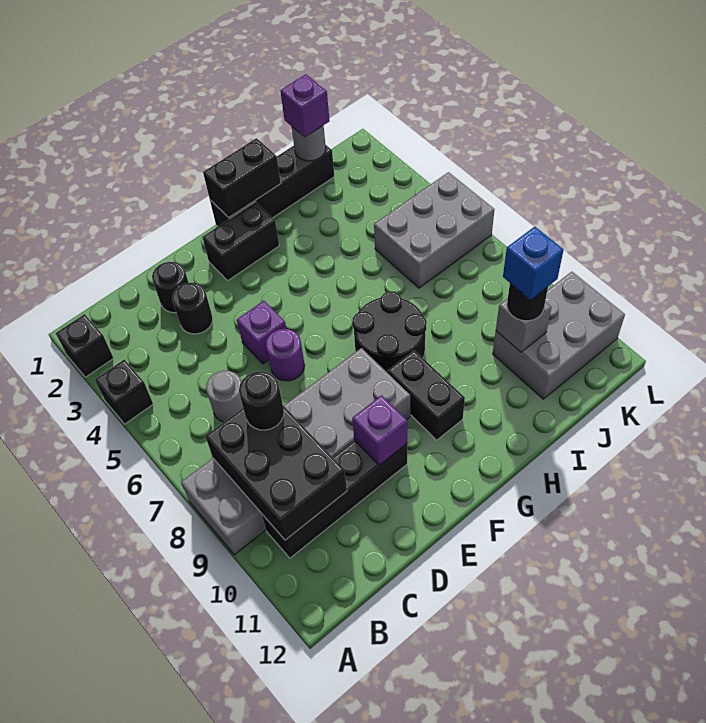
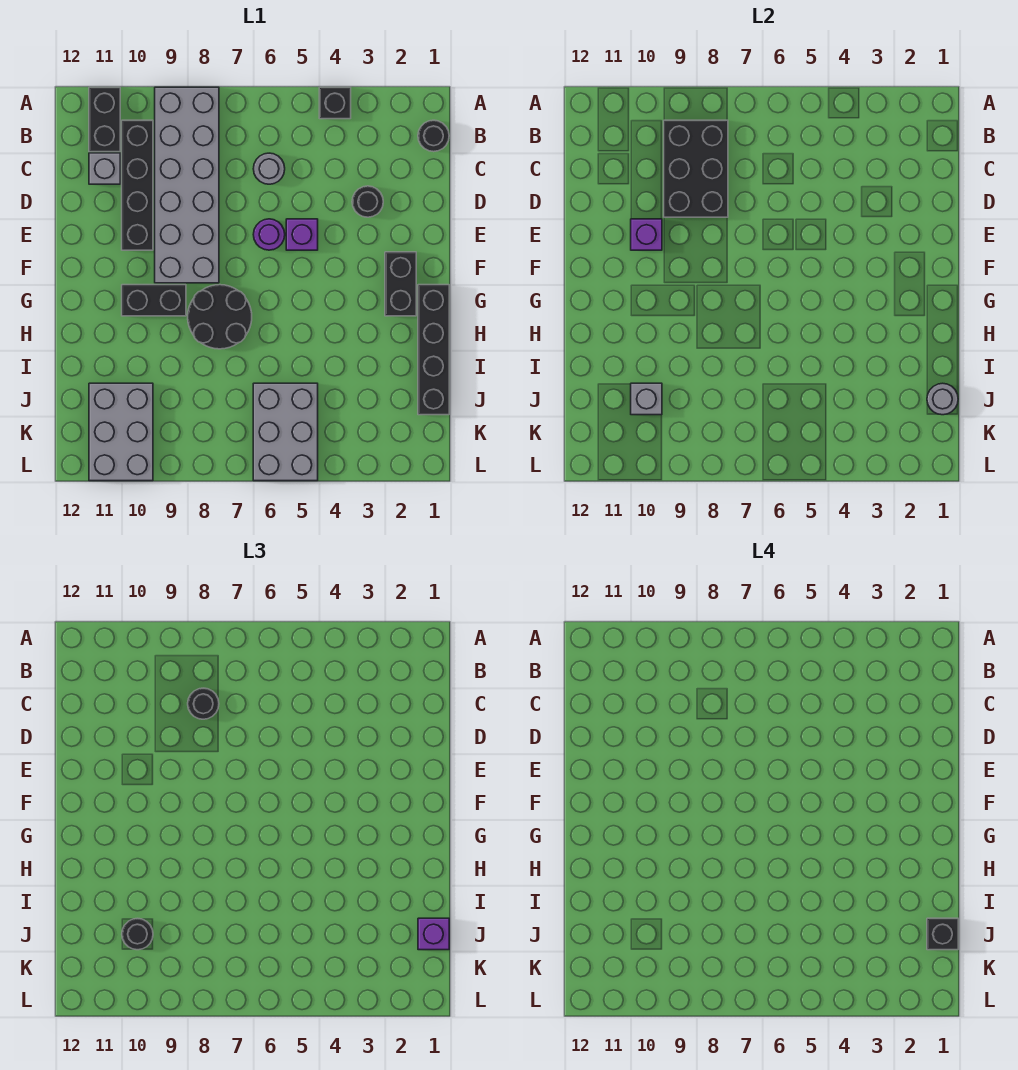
black brick A2 level 1 -> black brick J1 level 4
black brick B8:C10 level 2 -> black brick B8:D9 level 2
none -> grey brick C11 level 1
black round brick D2 level 1 -> black round brick B1 level 1
black brick G1:H1 level 2 -> black brick A11:B11 level 1
blue brick J10 level 4 -> none

